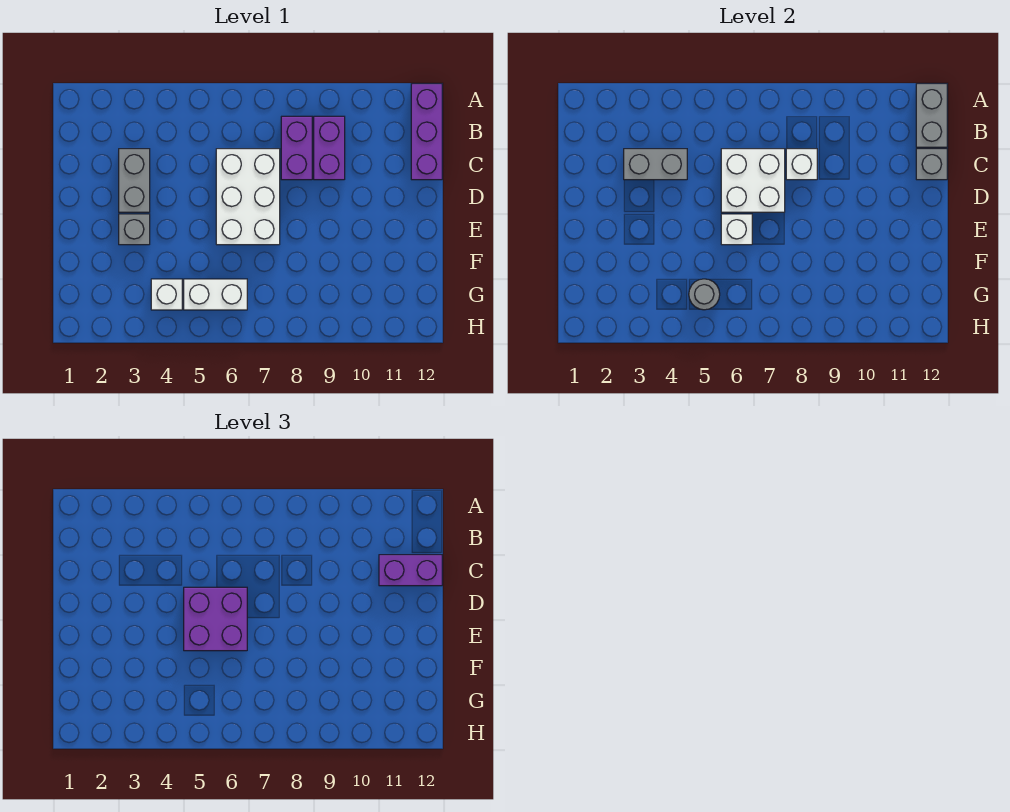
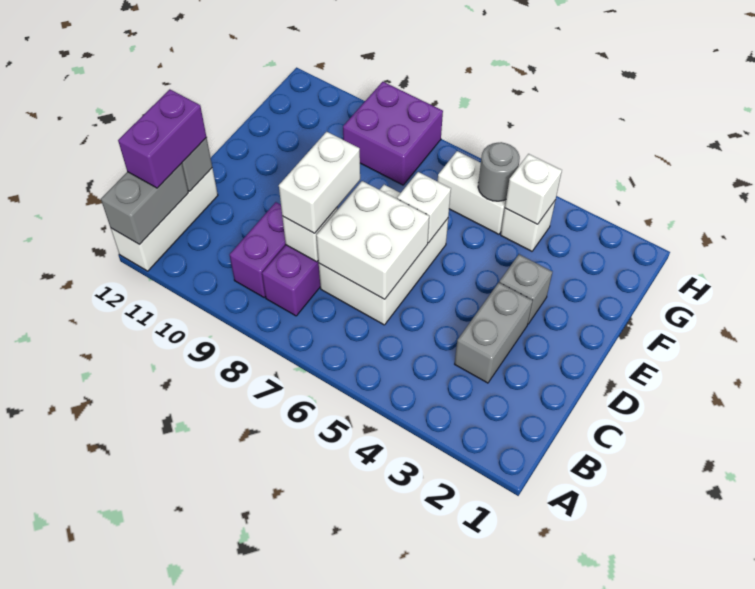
purple brick A12:C12 level 1 -> white brick A12:C12 level 1
grey brick C3:C4 level 2 -> none
none -> white brick C8:D8 level 3
purple brick C11:C12 level 3 -> purple brick B12:C12 level 3
purple brick D5:E6 level 3 -> purple brick G8:H9 level 1
none -> white brick G4 level 2

